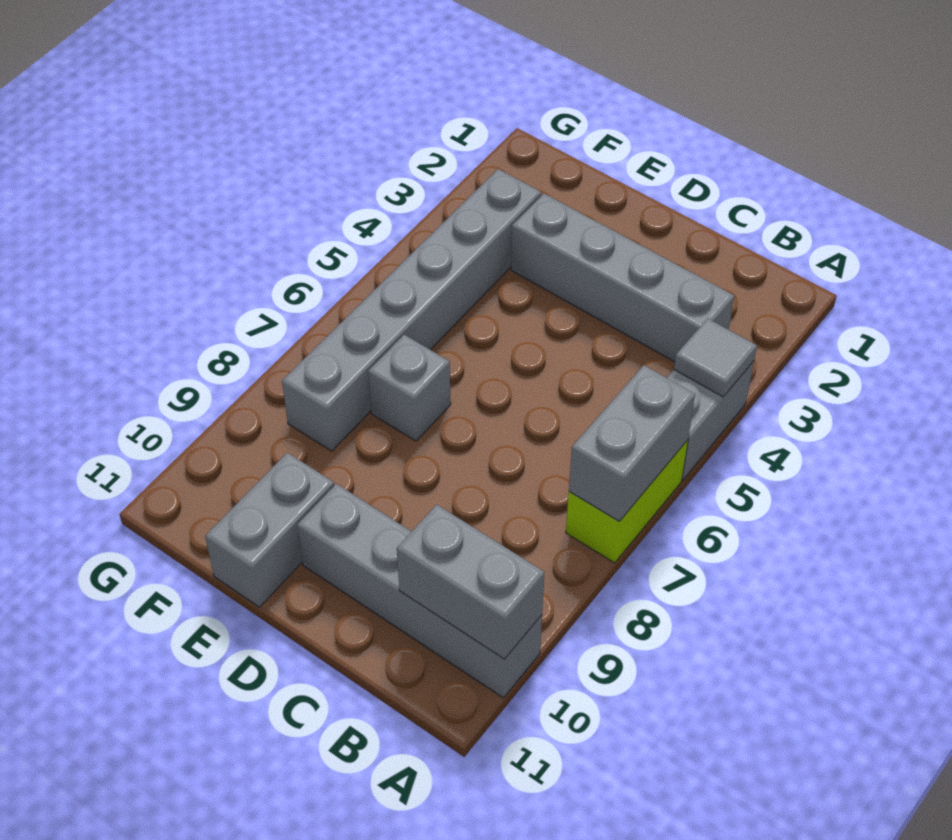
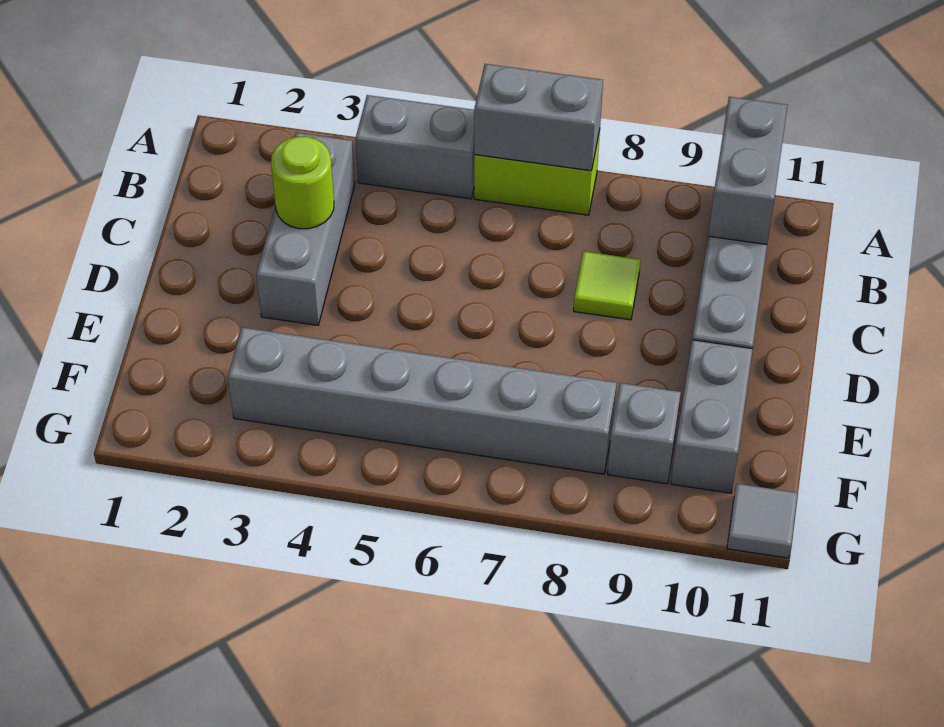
grey tile A4 level 2 -> grey tile G11 level 1
grey brick B3:E3 level 1 -> grey brick B3:D3 level 1
none -> lime round brick C3 level 2
none -> lime tile C8 level 1
grey brick E7 level 1 -> grey brick F9 level 1
grey brick E10:E11 level 1 -> grey brick E10:F10 level 1

